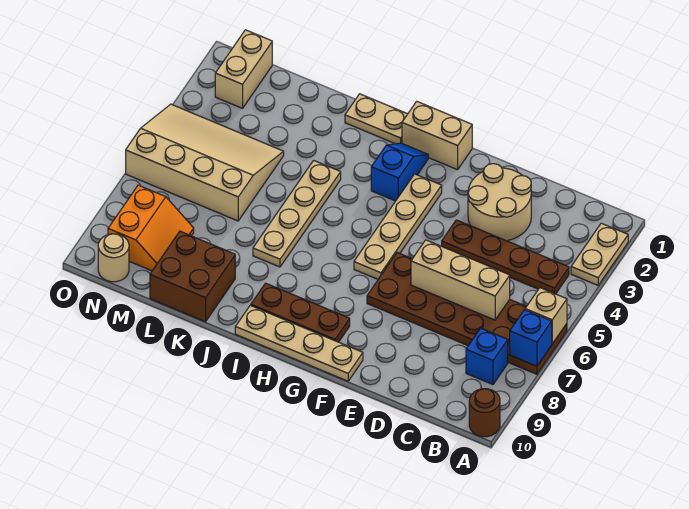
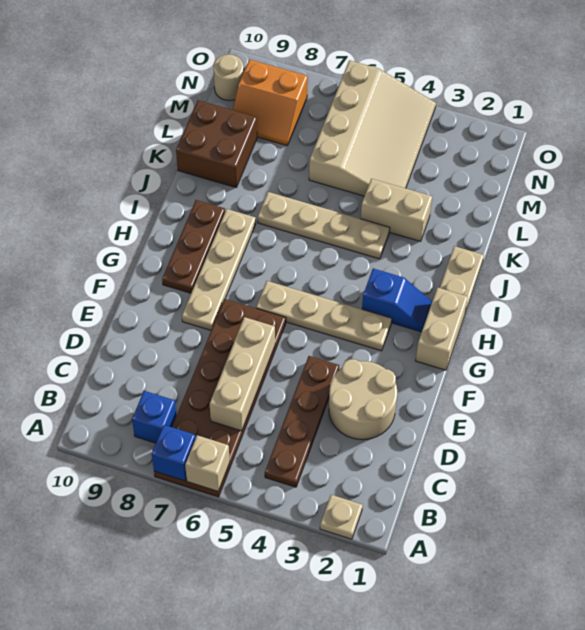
tan plate A2:A3 level 1 -> tan plate A2 level 1
brown round brick A10 level 1 -> none
tan plate F10:I10 level 1 -> tan plate F8:I8 level 1
tan brick N1:N2 level 1 -> tan brick K3:K4 level 1

